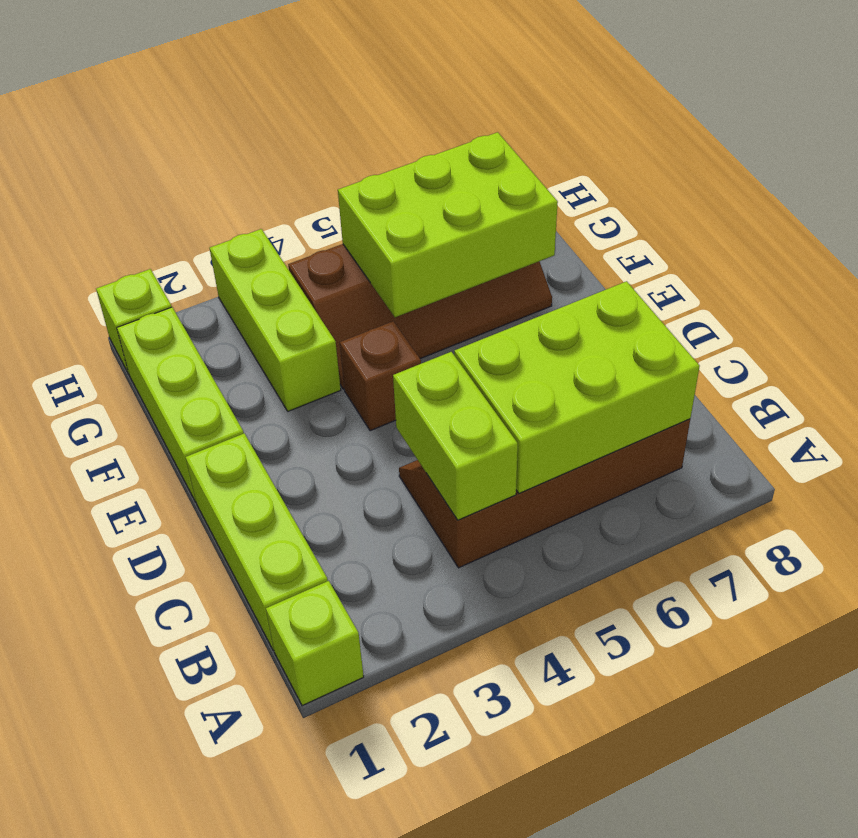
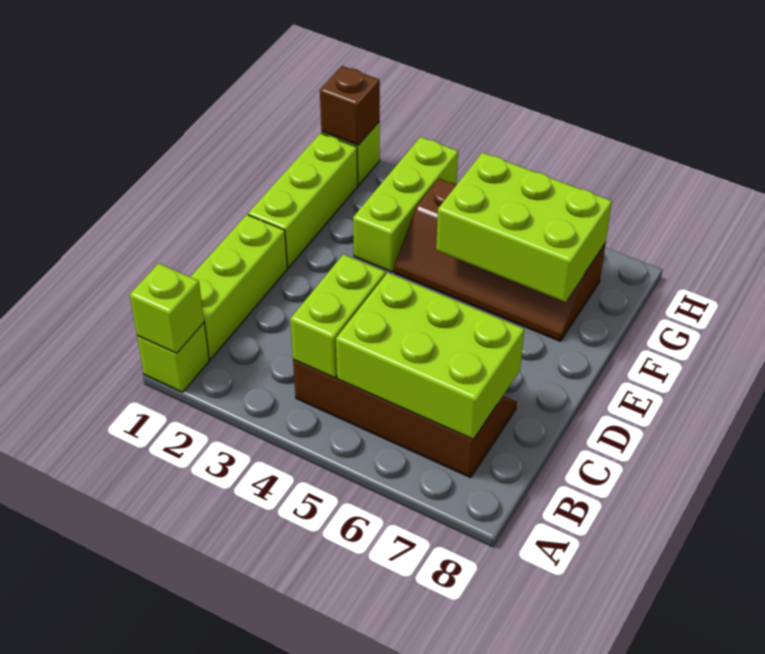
none -> lime brick A1 level 2
brown brick E4 level 1 -> brown brick H1 level 2

